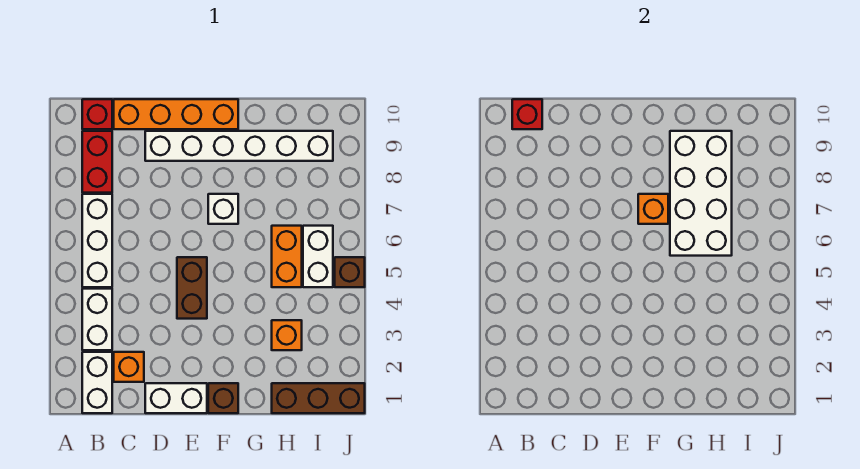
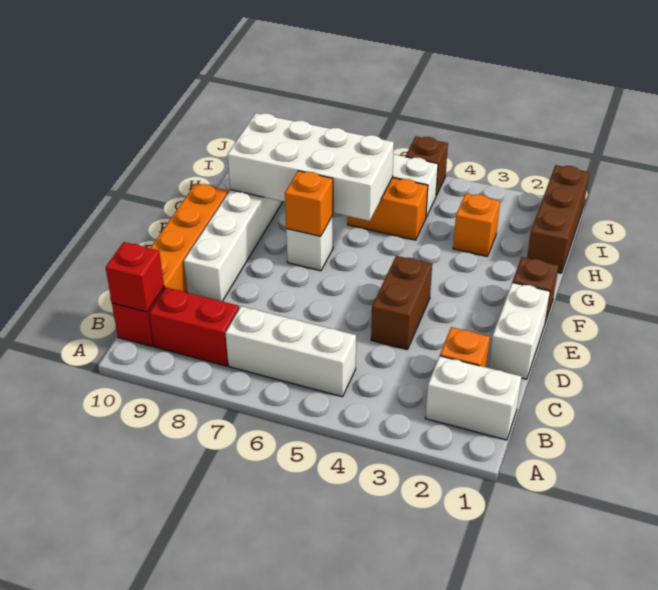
white brick B3:B4 level 1 -> none
brown brick E4:E5 level 1 -> brown brick D4:E4 level 1

